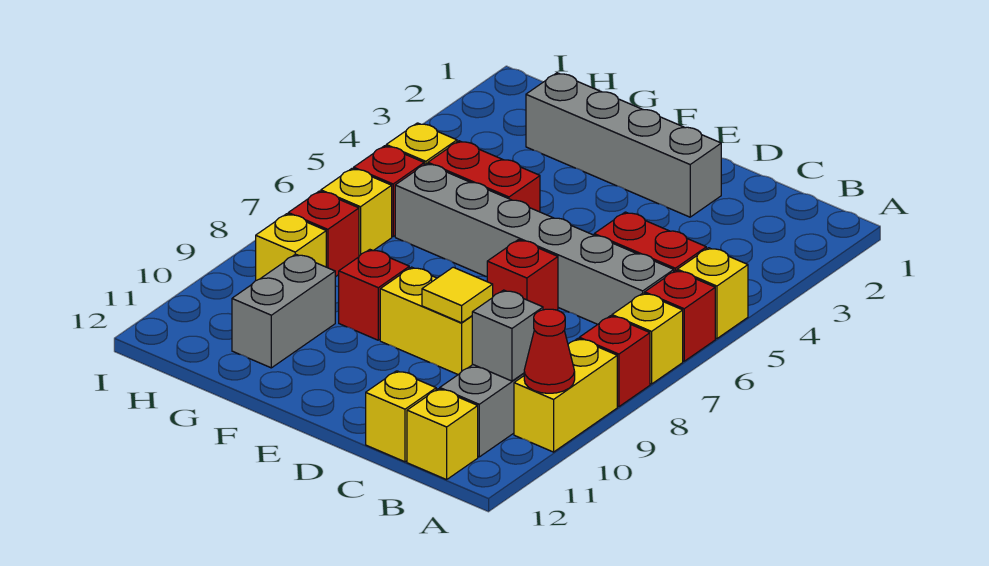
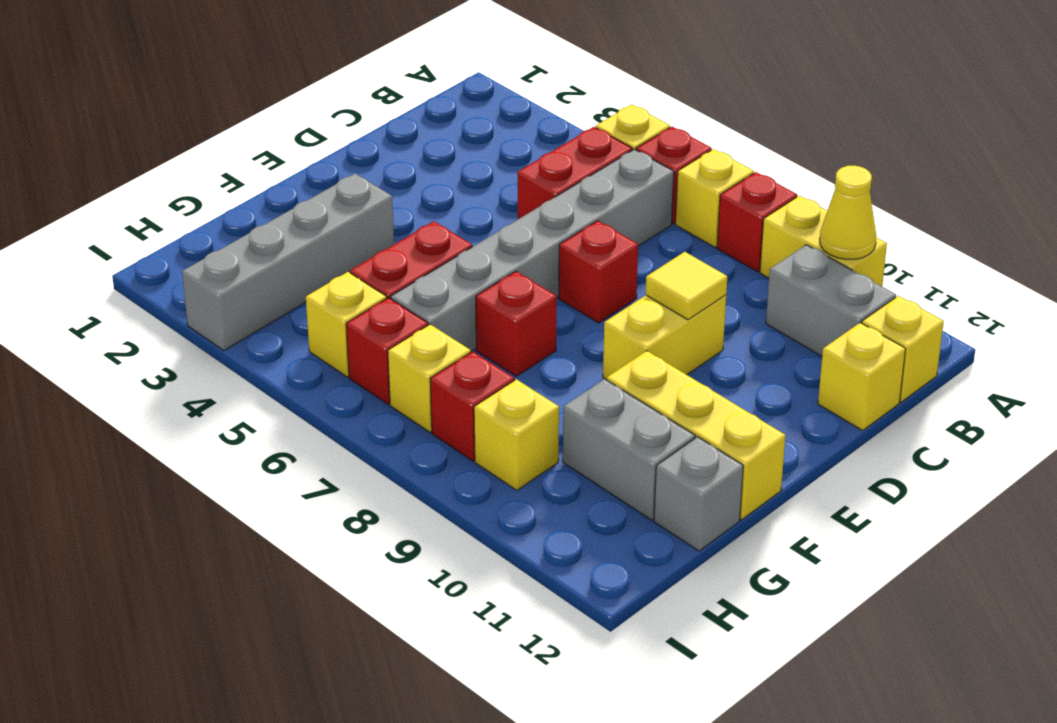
red cone A10 level 2 -> yellow cone A10 level 2
grey brick B10 level 2 -> grey brick G12 level 1
grey brick D2:G2 level 1 -> grey brick F3:I3 level 1
red brick F9 level 1 -> red brick F7 level 1
none -> yellow brick F10:F12 level 1

